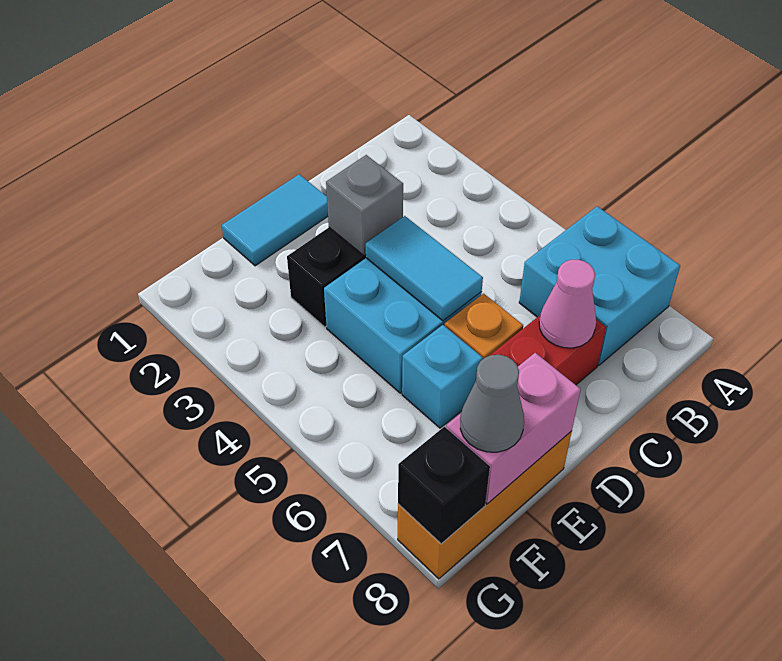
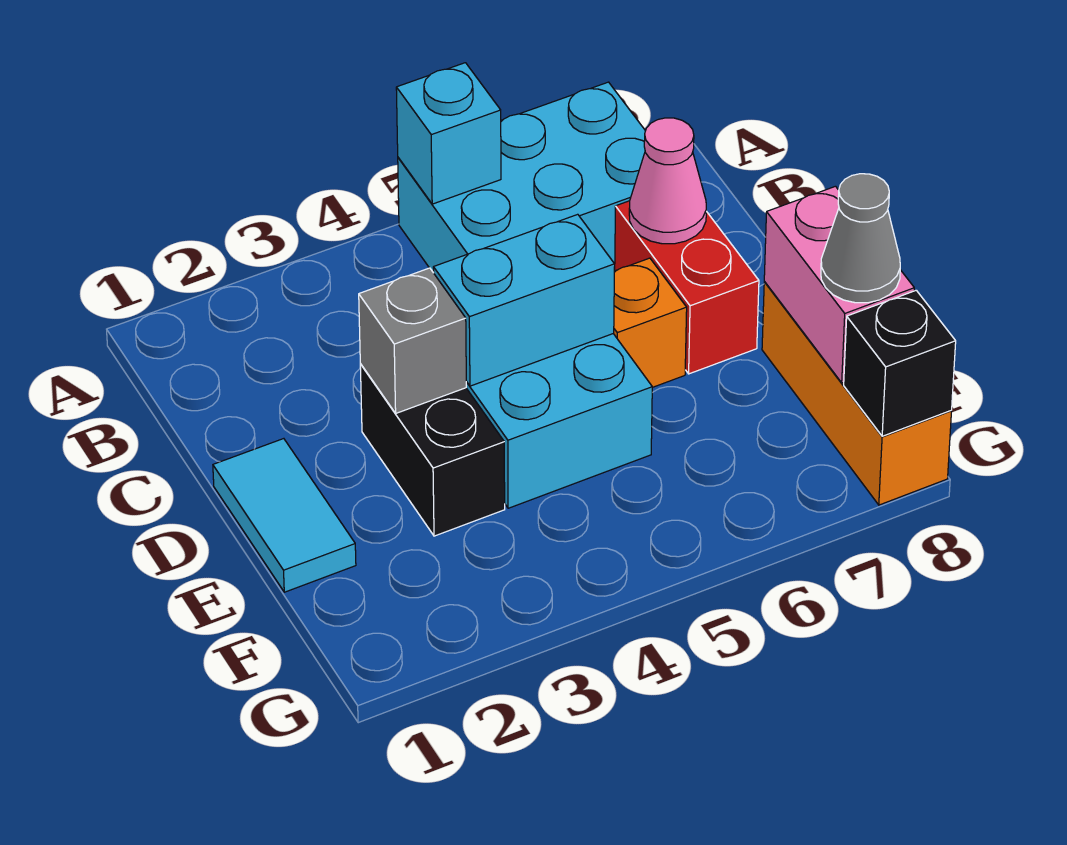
cyan brick A6:B7 level 1 -> cyan brick A5:B7 level 1
cyan tile D4:D5 level 2 -> cyan brick D4:D5 level 2
cyan brick E6 level 1 -> cyan brick A5 level 2

